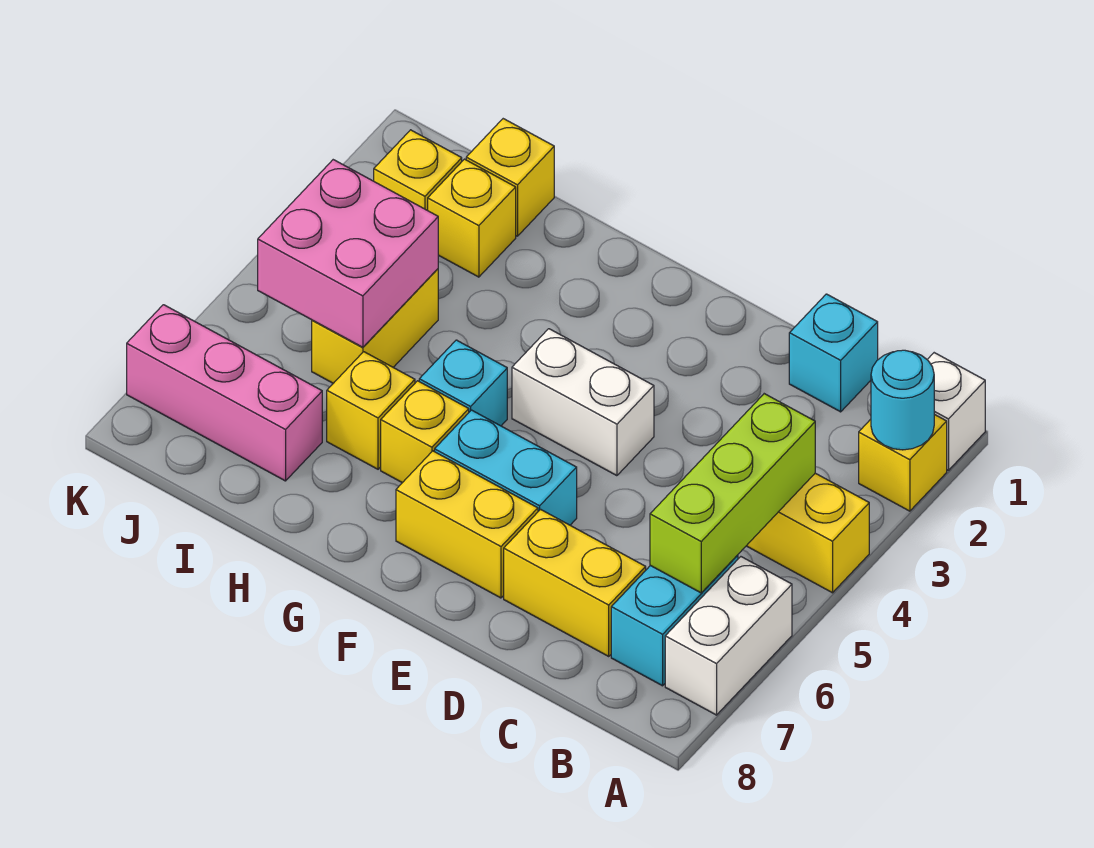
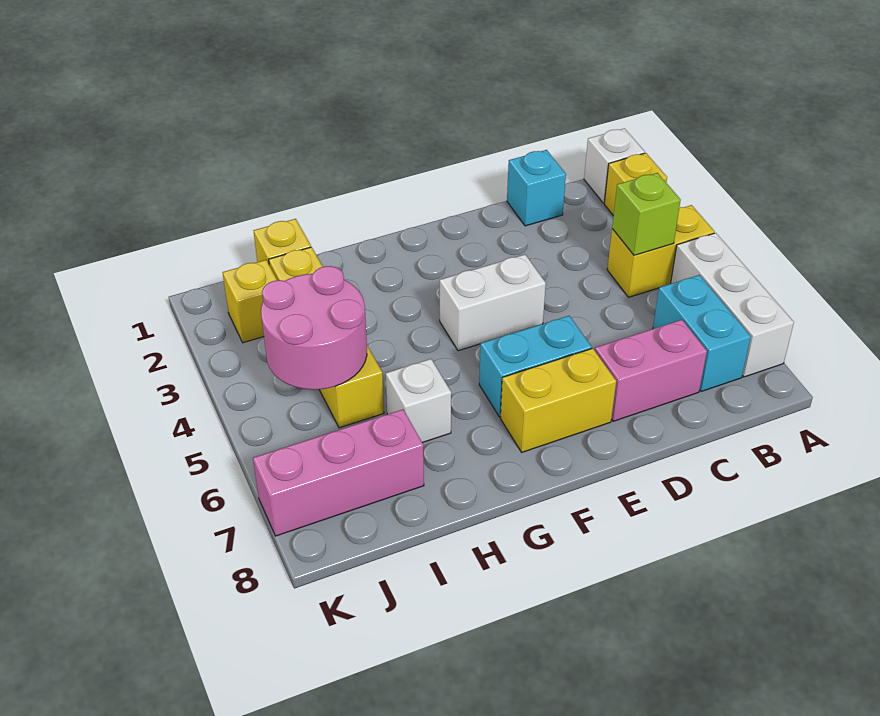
cyan round brick A2 level 2 -> none
white brick A6:A7 level 1 -> white brick A5:A7 level 1
lime brick B4:B6 level 2 -> lime brick B4 level 2
yellow brick C7:D7 level 1 -> pink brick C7:D7 level 1
cyan brick G5 level 1 -> none
yellow brick G6 level 1 -> none
yellow brick H6 level 1 -> white brick H6 level 1
pink brick I4:J5 level 2 -> pink round brick I4:J5 level 2

